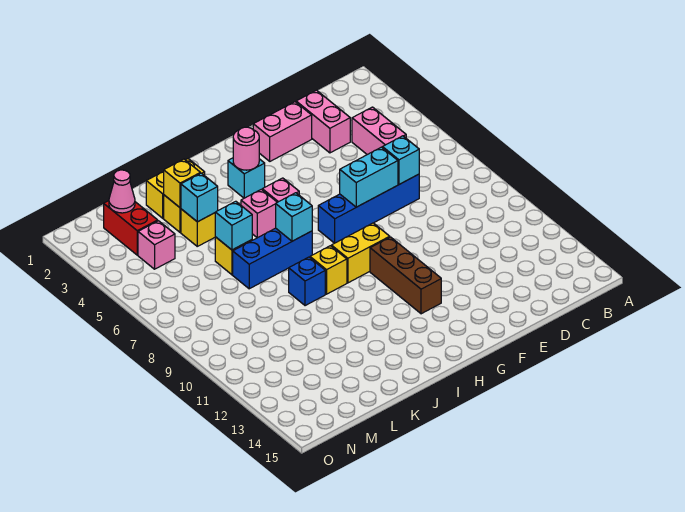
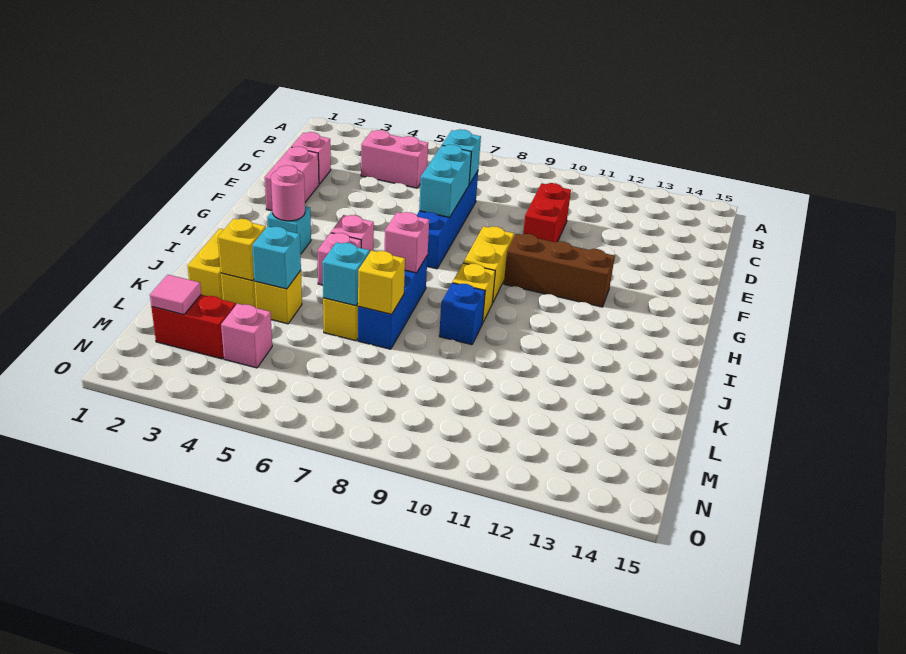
pink brick D2:D3 level 1 -> pink brick D2 level 1
none -> red brick D10:E10 level 1
cyan brick I7 level 2 -> pink brick I7 level 2
none -> yellow brick K7 level 2
pink cone M2 level 2 -> pink tile M2 level 2

